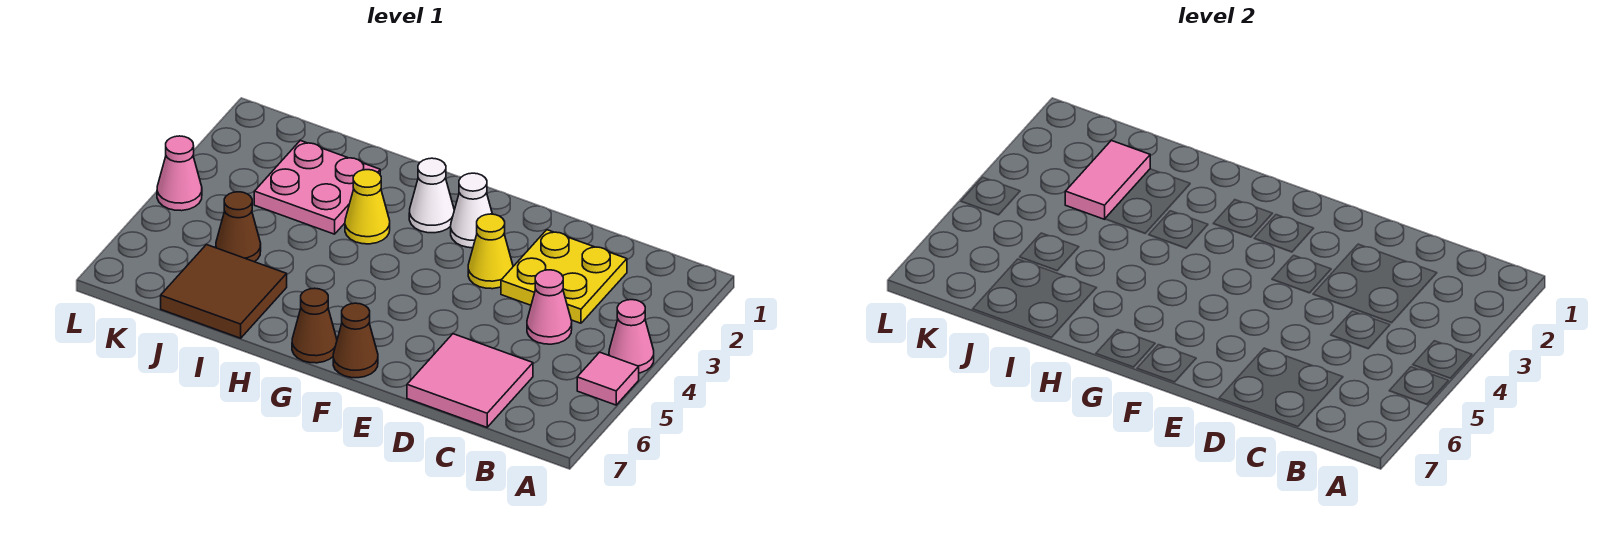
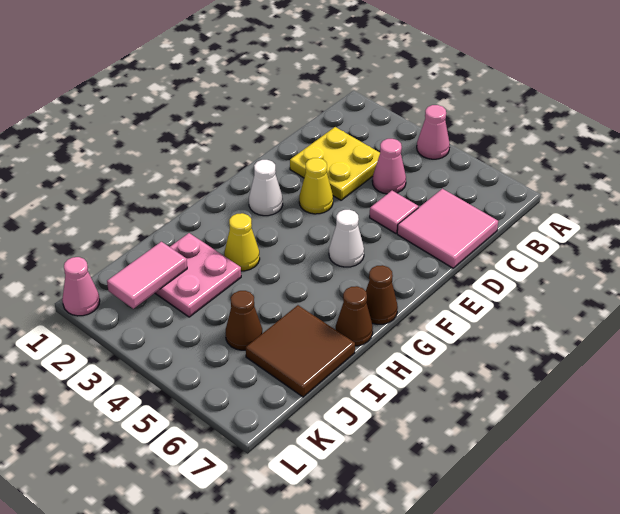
pink tile A5 level 1 -> pink tile D5 level 1
brown cone F7 level 1 -> brown cone H7 level 1
white cone G2 level 1 -> white cone F5 level 1
pink tile J2:J3 level 2 -> pink tile J2:K2 level 2
pink cone L4 level 1 -> pink cone L1 level 1

